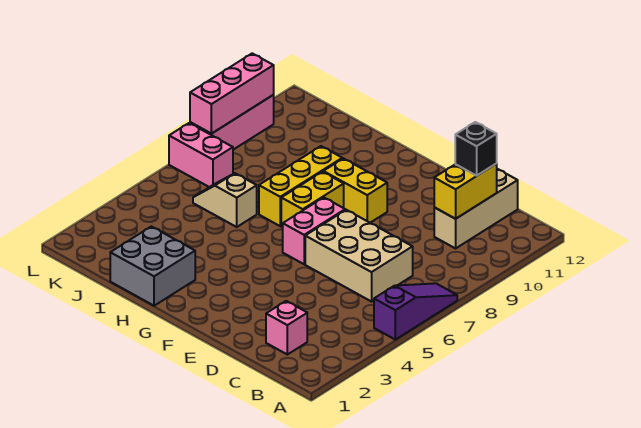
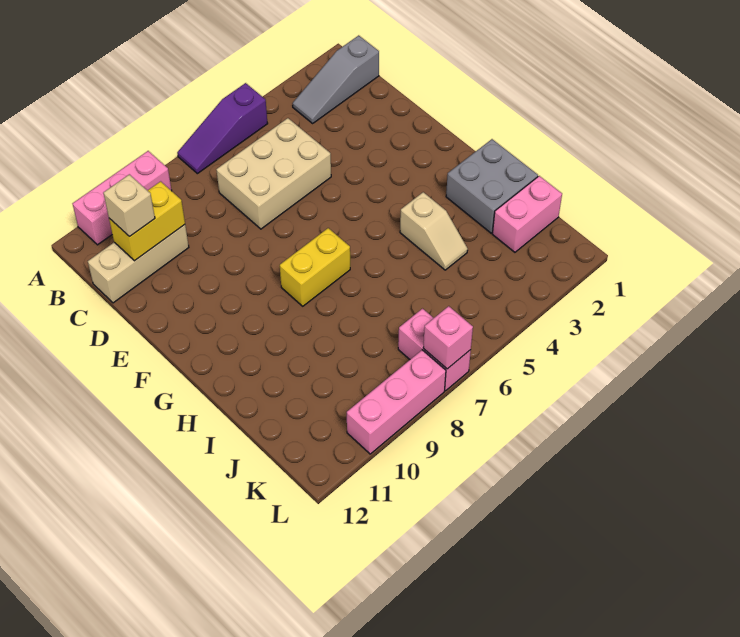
none -> grey slope B1:B3 level 1 top 1
pink brick C2 level 1 -> pink brick L7 level 2
tan brick C6:E7 level 1 -> tan brick C5:D7 level 1
black brick C11 level 3 -> tan brick C11 level 3
pink brick F6:F7 level 1 -> pink brick J1:J2 level 1
yellow brick F9:G9 level 1 -> none
yellow brick H7:H9 level 1 -> none
tan slope I6:J6 level 1 top I -> tan slope H4:I4 level 1 top H
pink brick L8:L10 level 2 -> pink brick A9:A11 level 1

